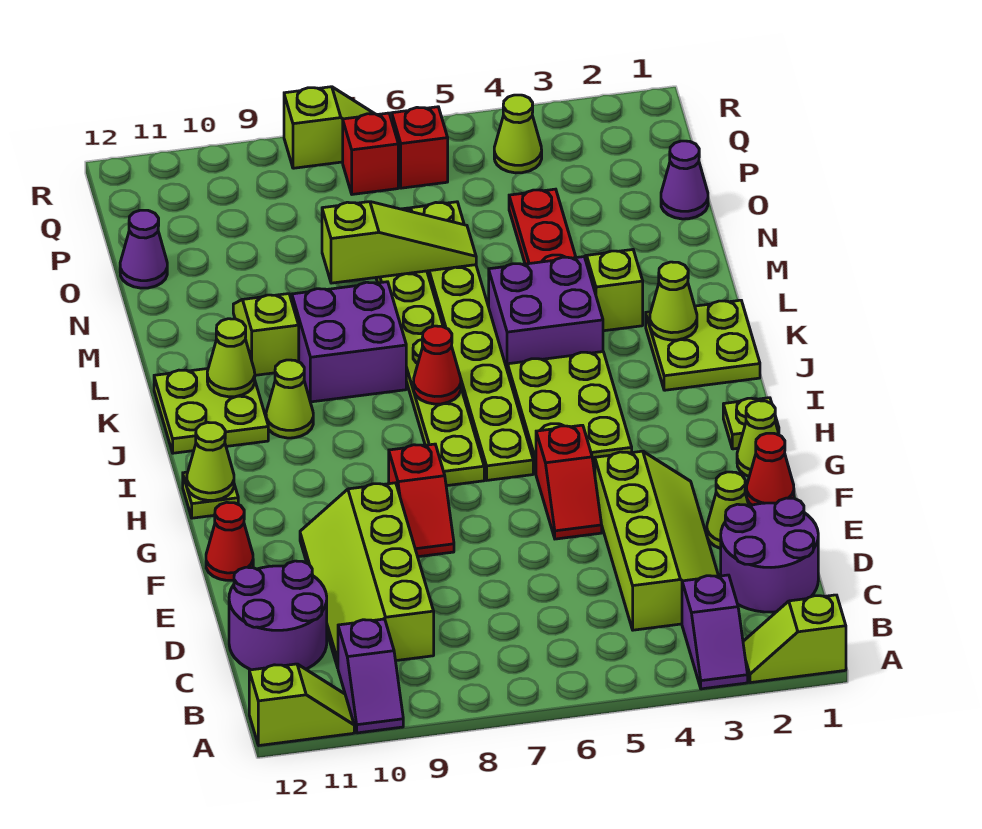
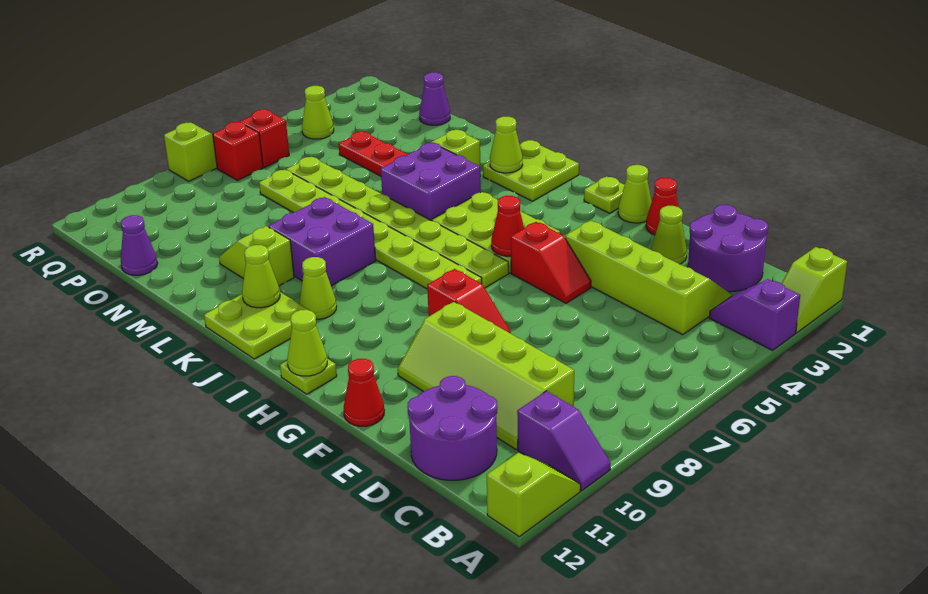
purple slope A3:B3 level 1 top B -> purple slope A3:B3 level 1 top A
red cone J7 level 2 -> red cone H5 level 2
lime slope N6:N8 level 2 top 8 -> none

